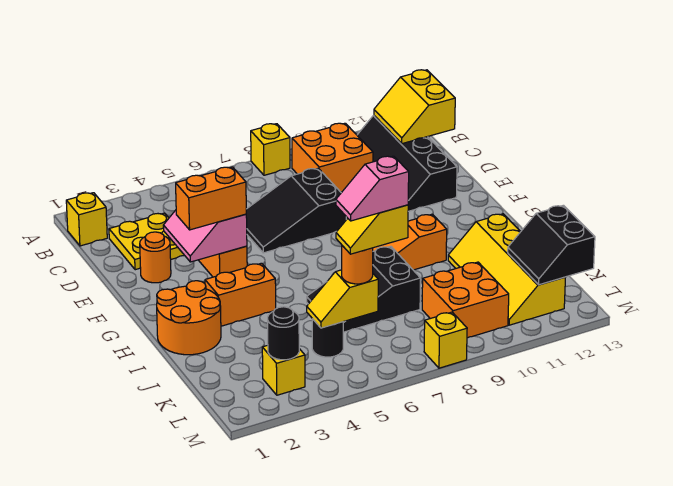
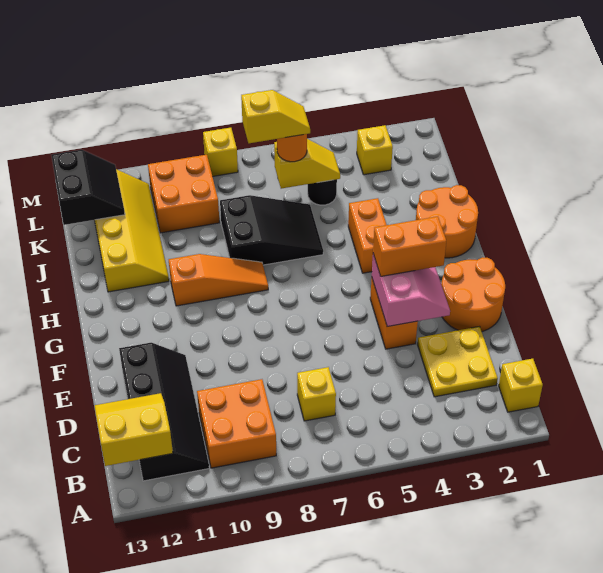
yellow brick A8 level 1 -> yellow brick C7 level 1
yellow slope B12:C13 level 2 top 13 -> yellow slope B12:C13 level 2 top B
black slope D6:E8 level 1 top 8 -> none
orange round brick E2 level 1 -> orange round brick E1:F2 level 1
orange brick H3:H4 level 1 -> orange brick H4:I4 level 1
pink slope K6:K7 level 5 top 7 -> none
black round brick L3 level 2 -> none

